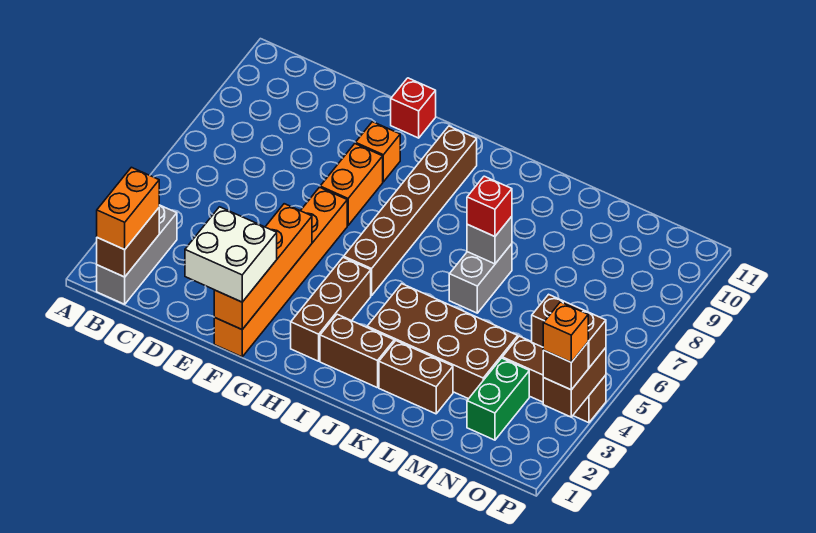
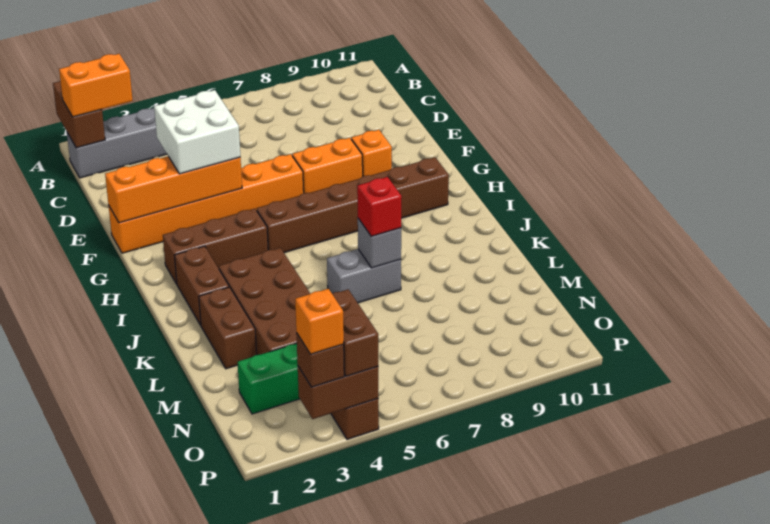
brown brick B1:B2 level 2 -> brown brick A1:B1 level 2
white brick E1:F2 level 3 -> white brick E3:F4 level 3
red brick F11 level 1 -> none

